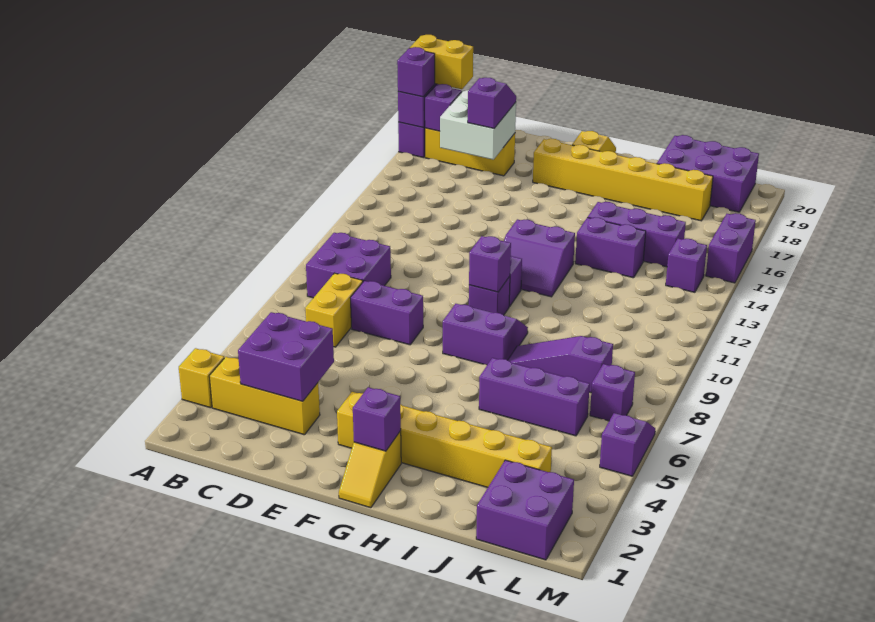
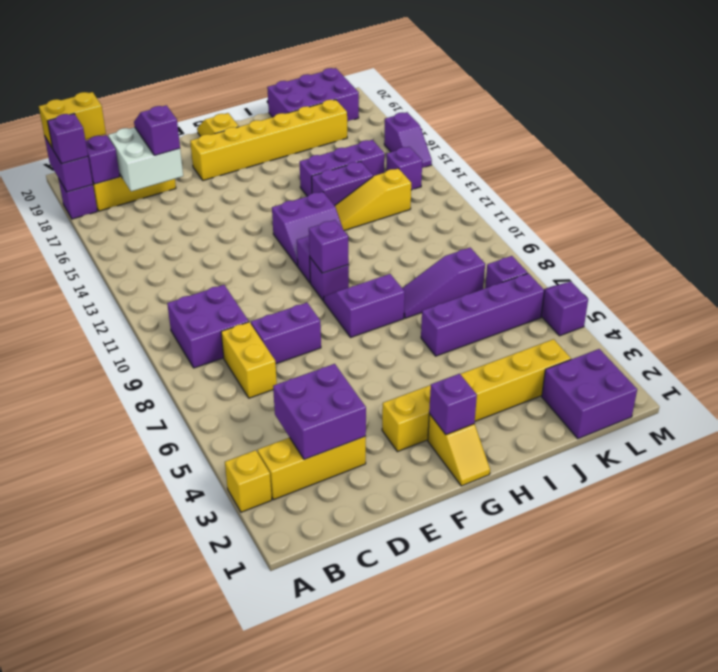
purple brick I6:K6 level 1 -> purple brick I6:L6 level 1
none -> yellow slope I13:K13 level 1 top K
purple brick M15:M16 level 1 -> purple slope M15:M16 level 1 top 16

